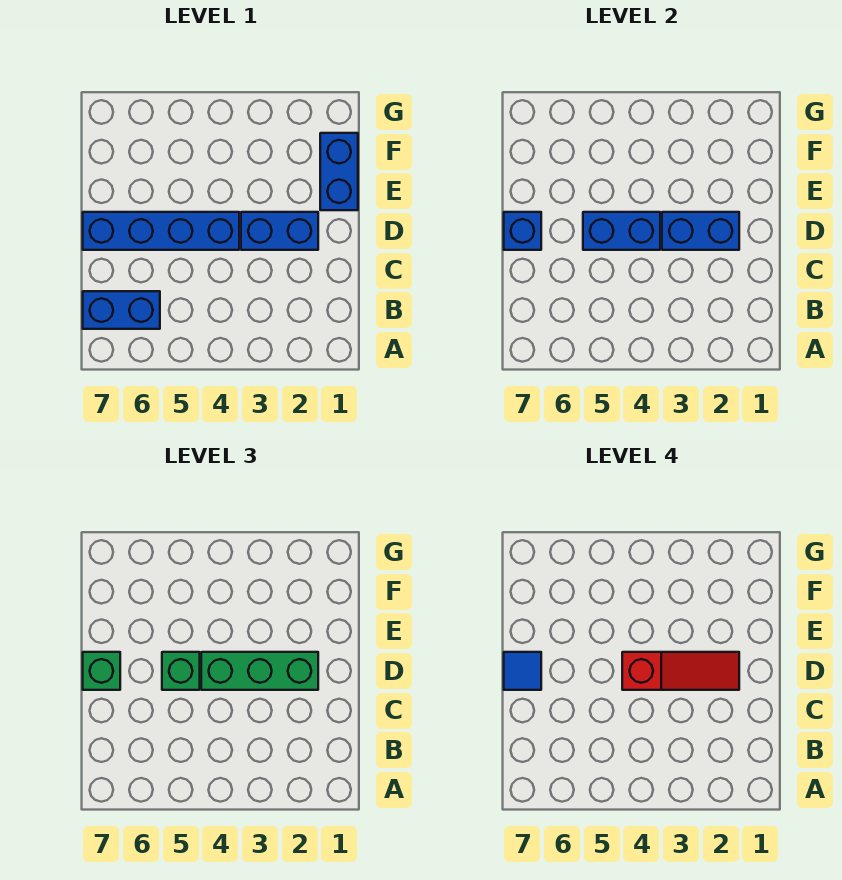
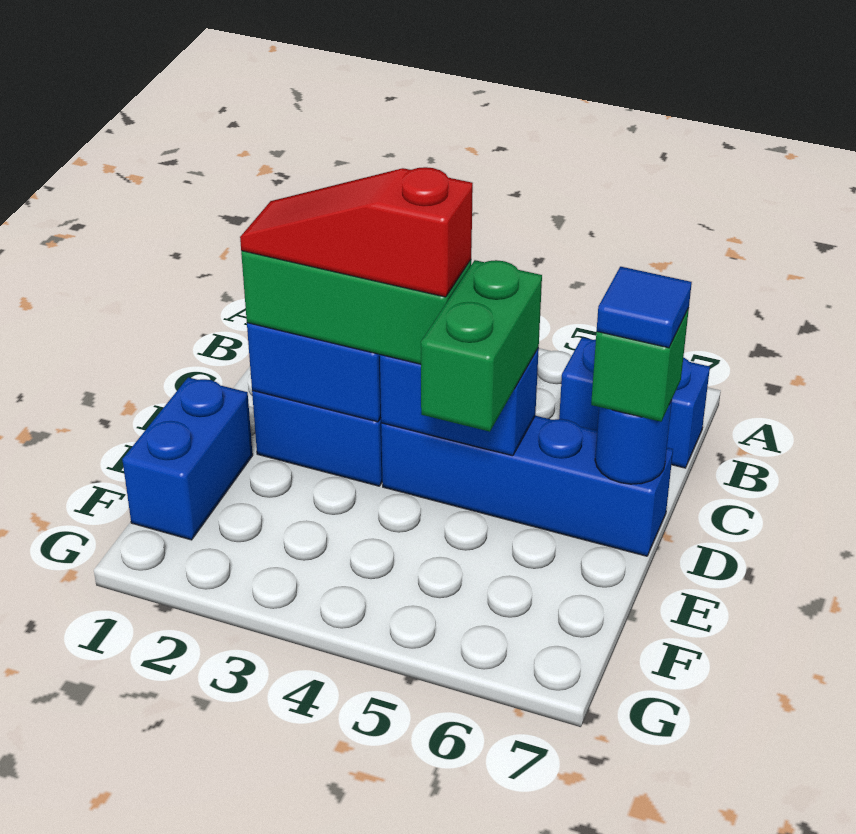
green brick D5 level 3 -> green brick D5:E5 level 3
blue brick D7 level 2 -> blue round brick D7 level 2

